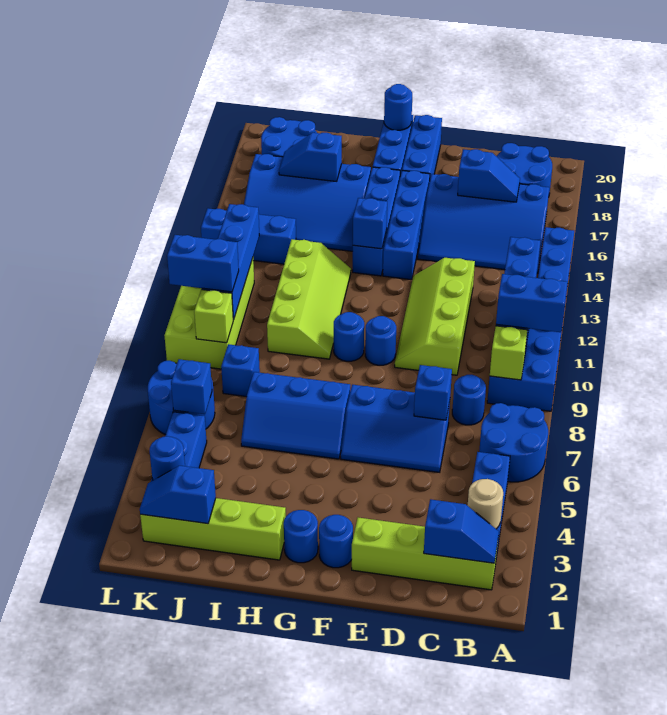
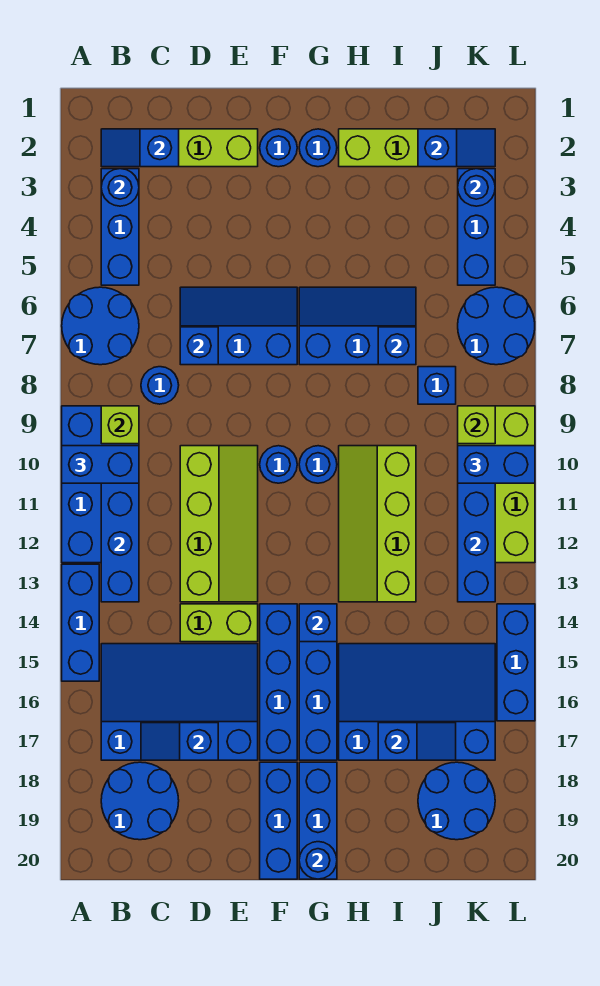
tan round brick B3 level 2 -> blue round brick B3 level 2
none -> lime brick D14:E14 level 1
blue brick J14:L14 level 1 -> blue brick L14:L16 level 1
blue brick K6 level 2 -> blue brick I7 level 2

